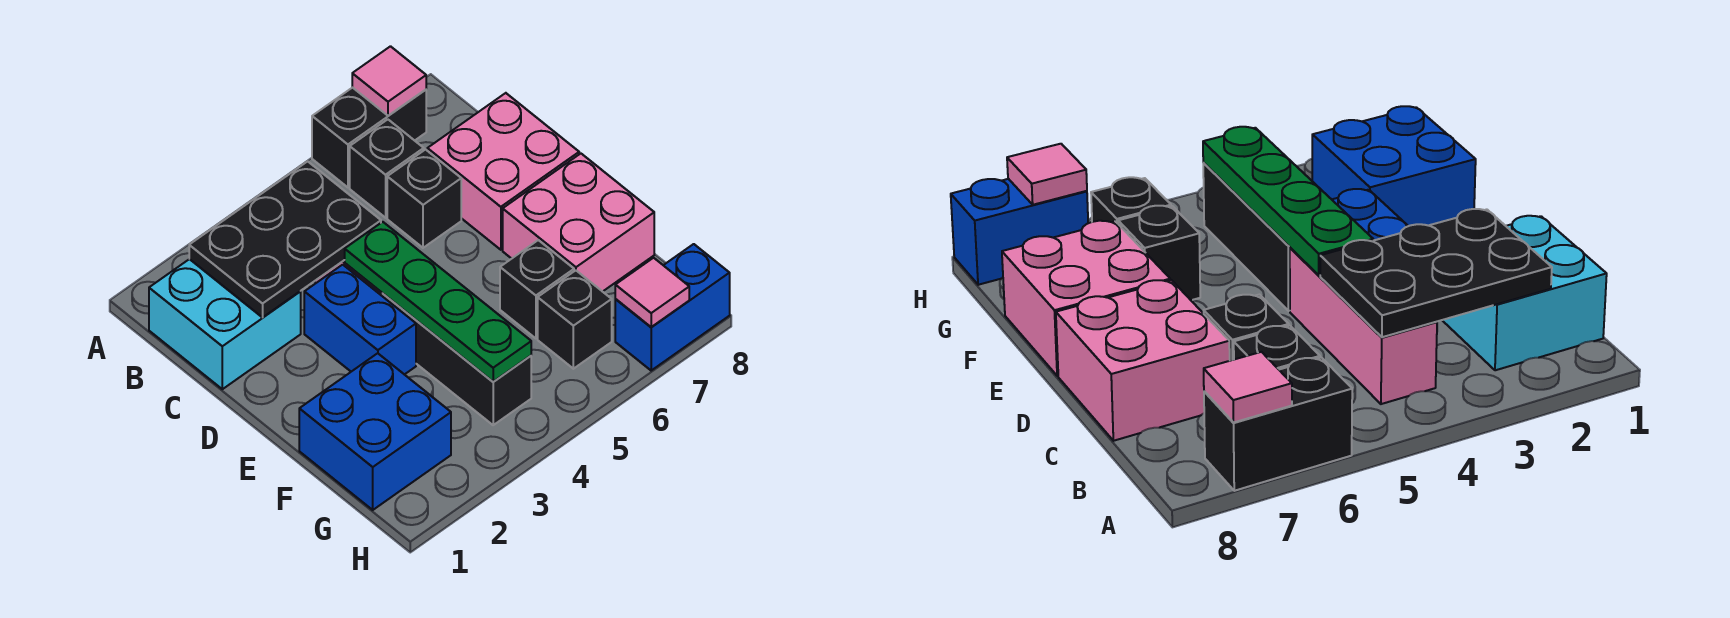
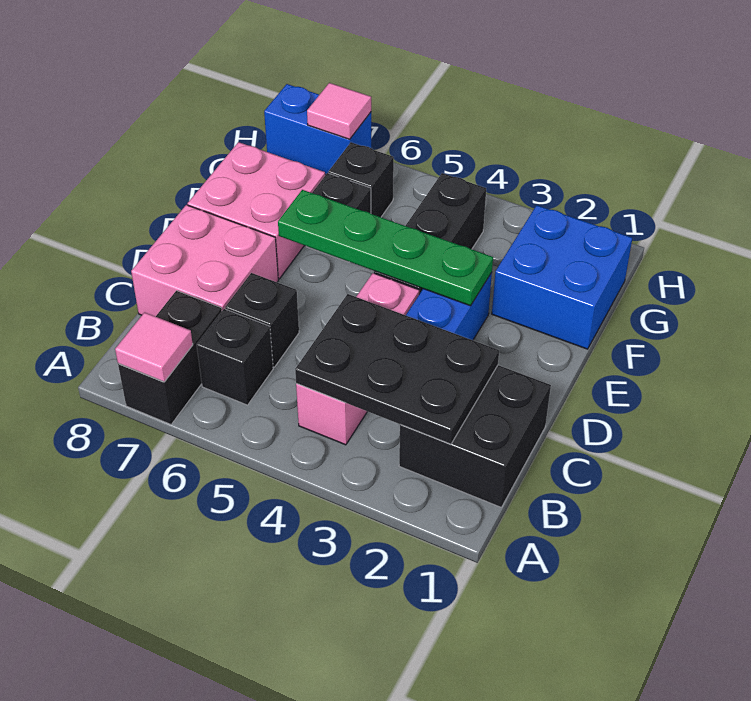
black brick A6:A7 level 1 -> black brick A7:B7 level 1
cyan brick B1:C2 level 1 -> black brick B1:C2 level 1
green plate D4:G4 level 2 -> green plate E3:E6 level 2

